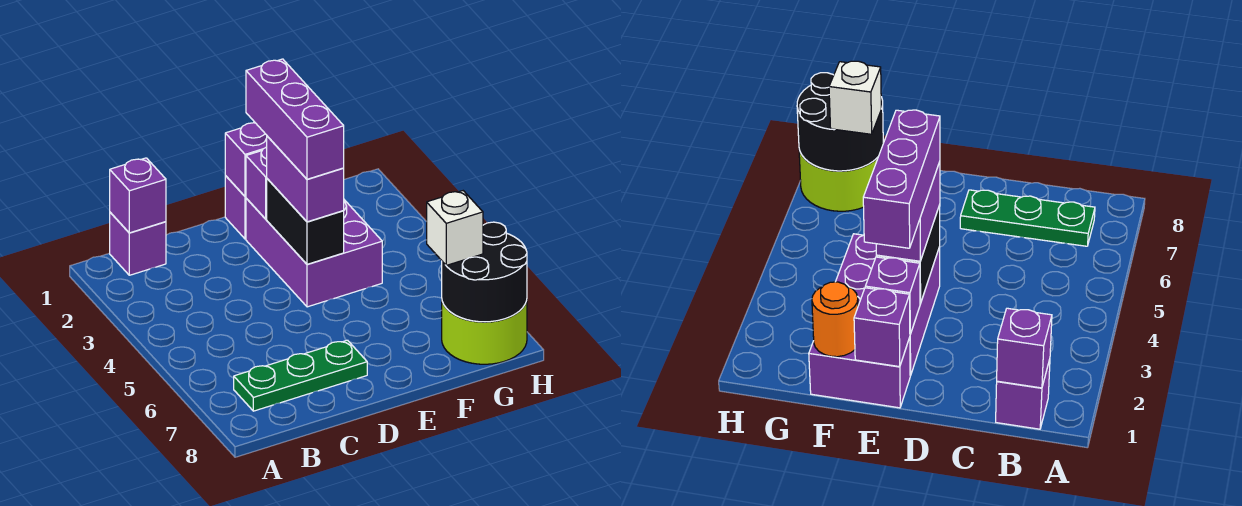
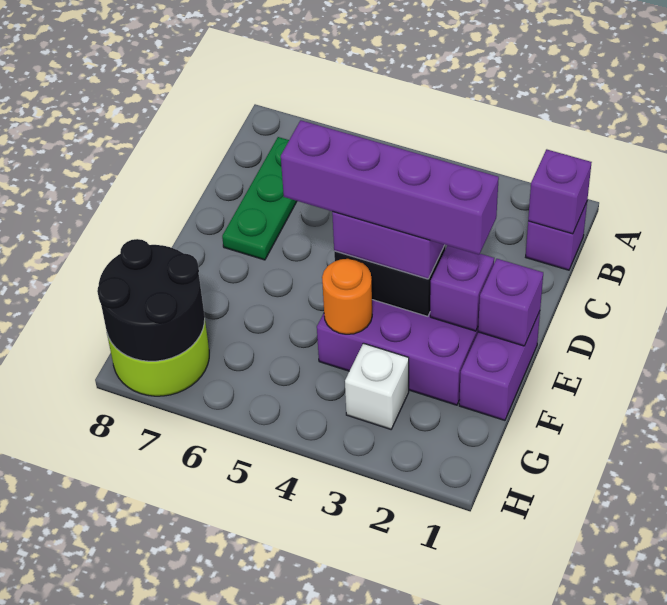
purple brick E2:E4 level 4 -> purple brick E2:E5 level 4
orange round brick F1 level 2 -> orange round brick F4 level 2
white brick G7 level 3 -> white brick G3 level 1

